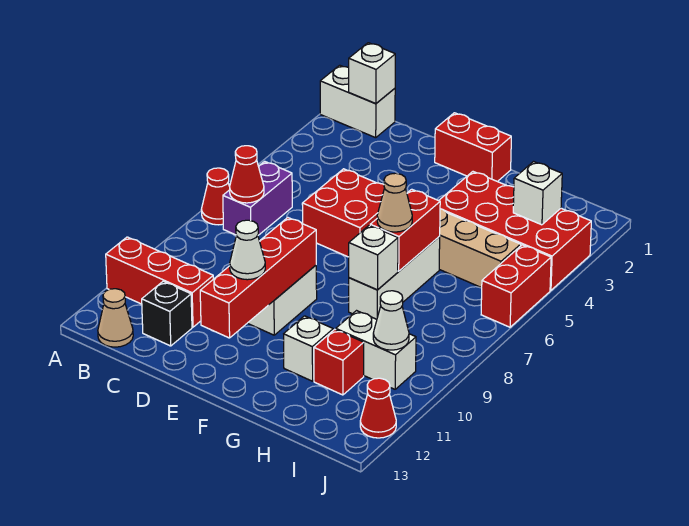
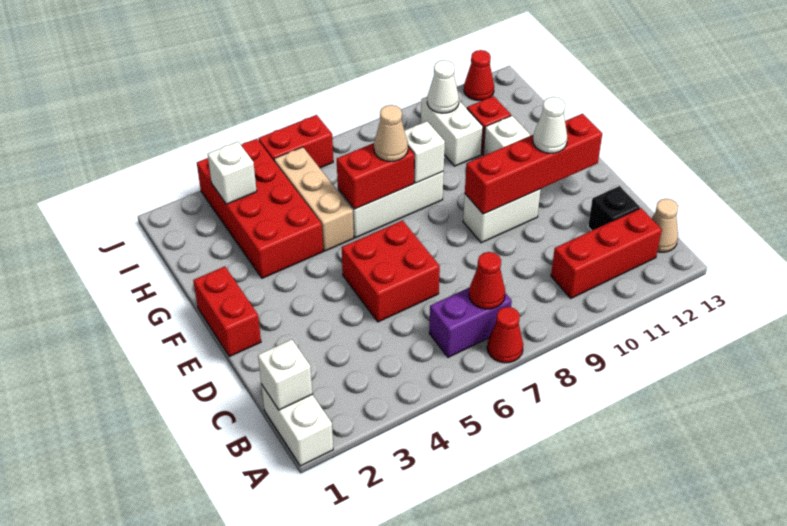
red brick A11:C11 level 1 -> red brick B10:B12 level 1

